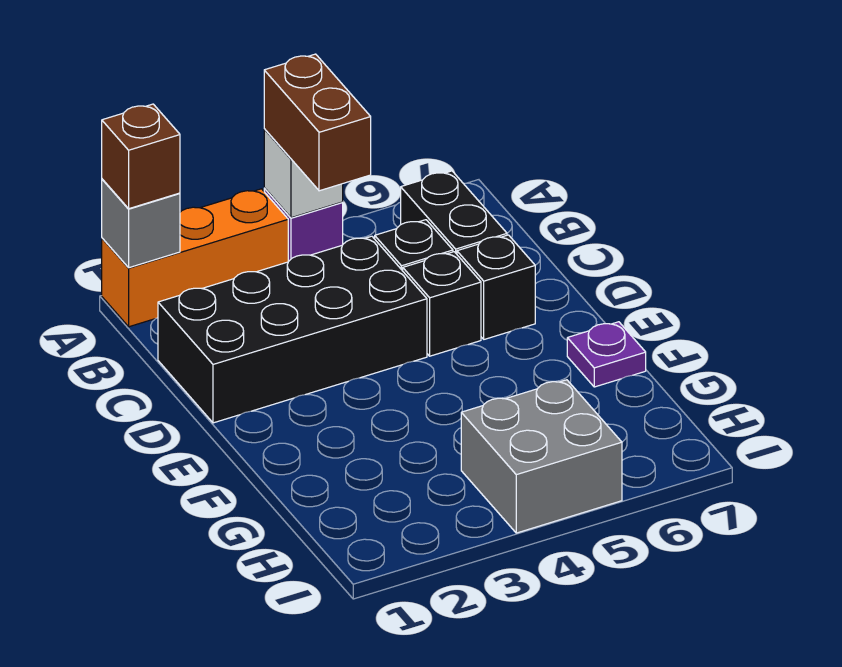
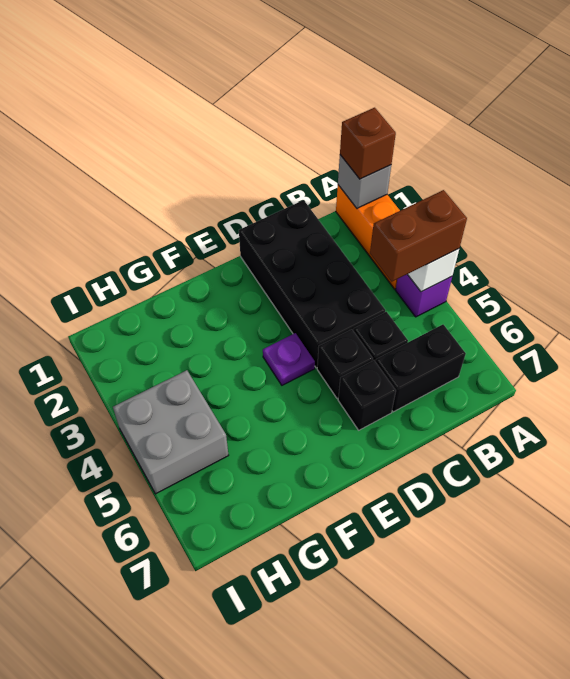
purple plate F7 level 1 -> purple plate E4 level 1

